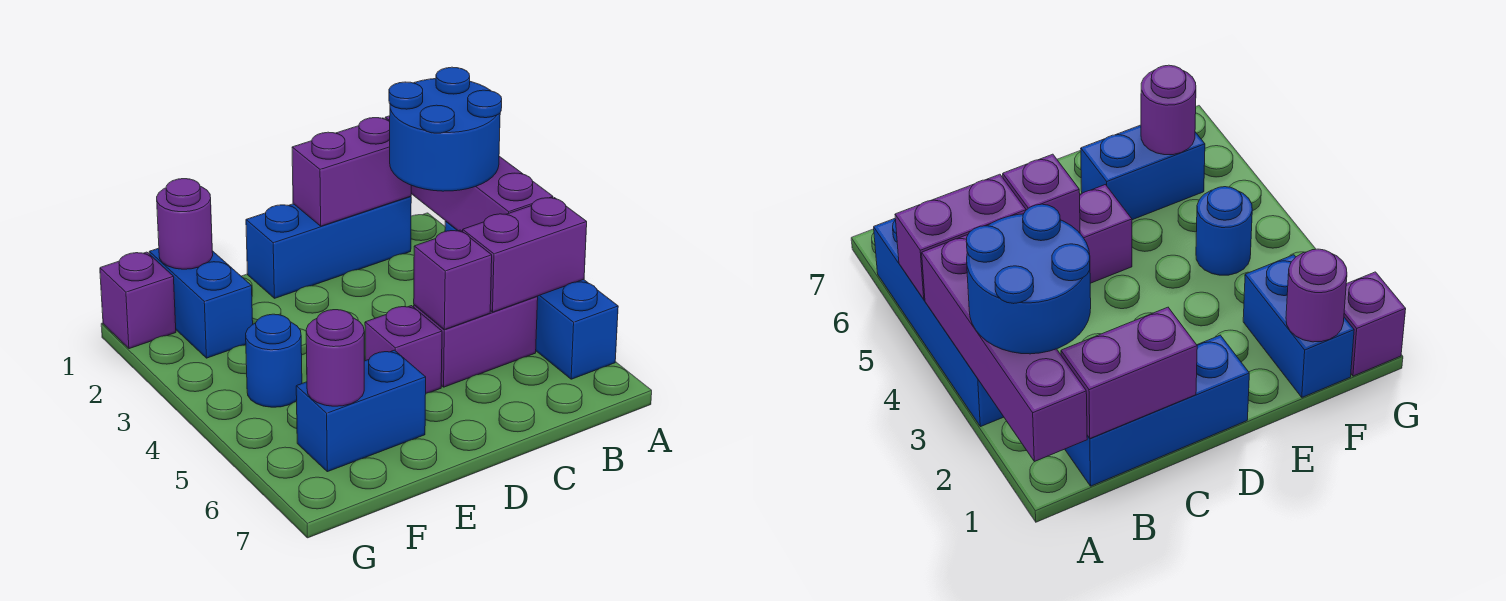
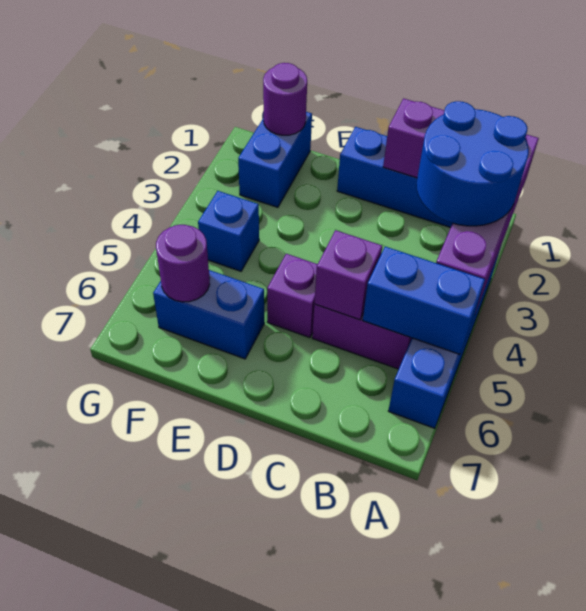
purple brick A5:B5 level 2 -> blue brick A5:B5 level 2
blue round brick F4 level 1 -> blue brick F4 level 1
purple brick G1 level 1 -> none

